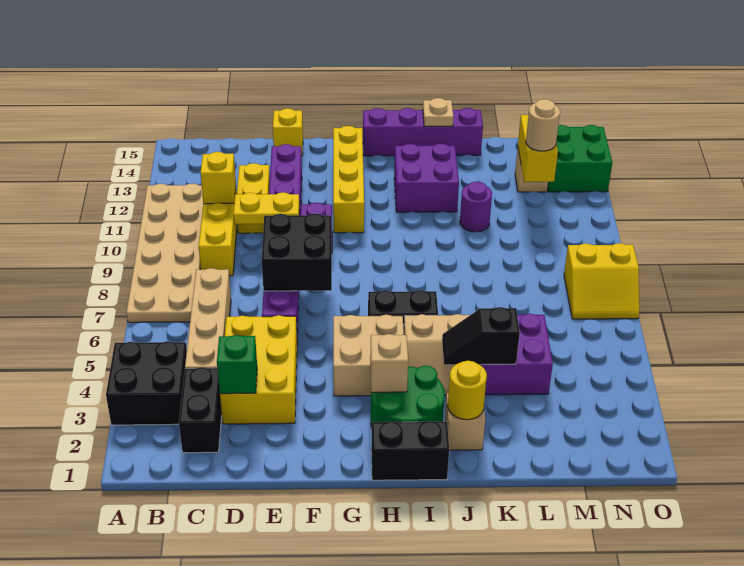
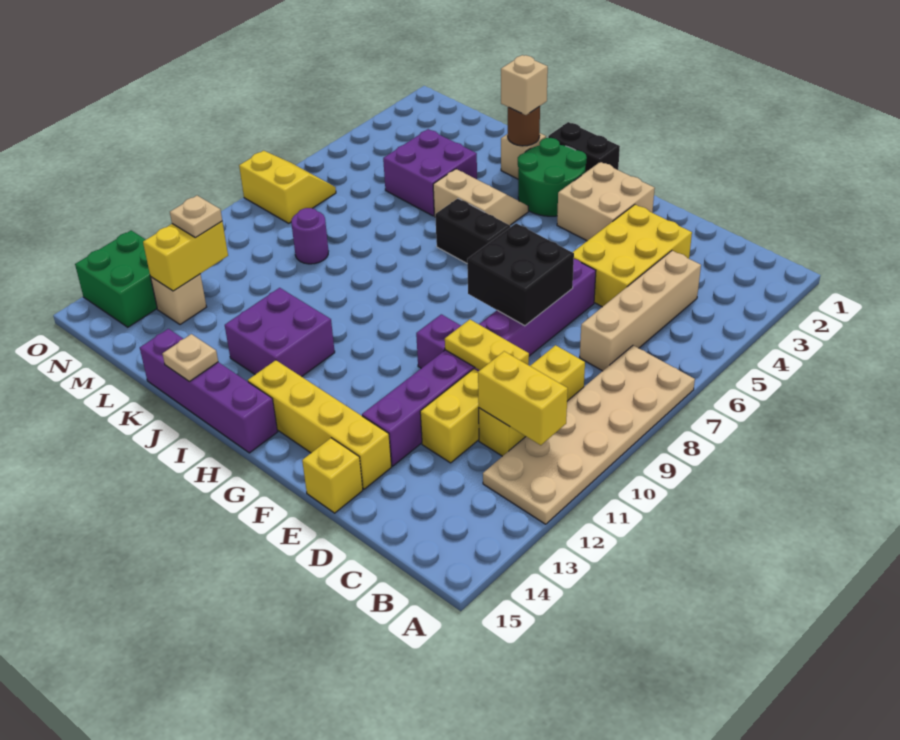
black brick A3:B4 level 1 -> none
black brick C2:C3 level 1 -> none
yellow brick C11 level 2 -> yellow brick B11:C11 level 2
green brick D3 level 2 -> none
tan brick G4:H5 level 1 -> tan brick F2:G3 level 1
yellow brick G11:G14 level 1 -> yellow brick E14:H14 level 1
tan brick H3 level 2 -> tan brick J2 level 3
yellow round brick J2 level 2 -> brown round brick J2 level 2
black slope J4:K4 level 2 top K -> none
purple round brick K11 level 1 -> purple round brick L9 level 1
tan round brick M12 level 3 -> tan plate M12 level 3

